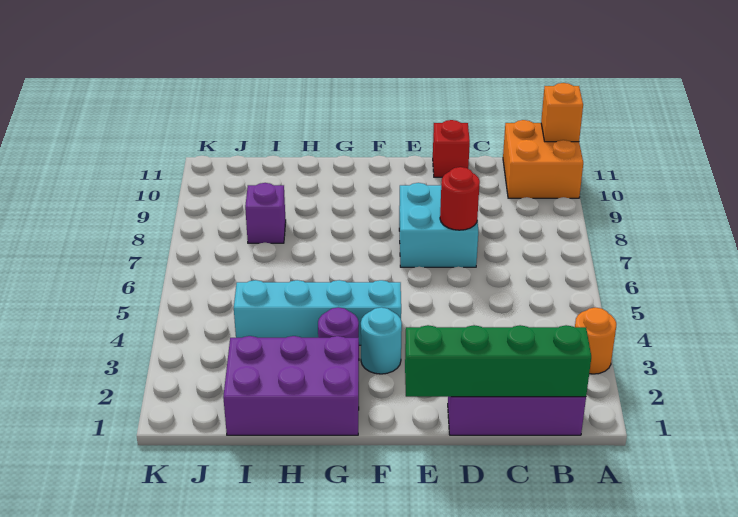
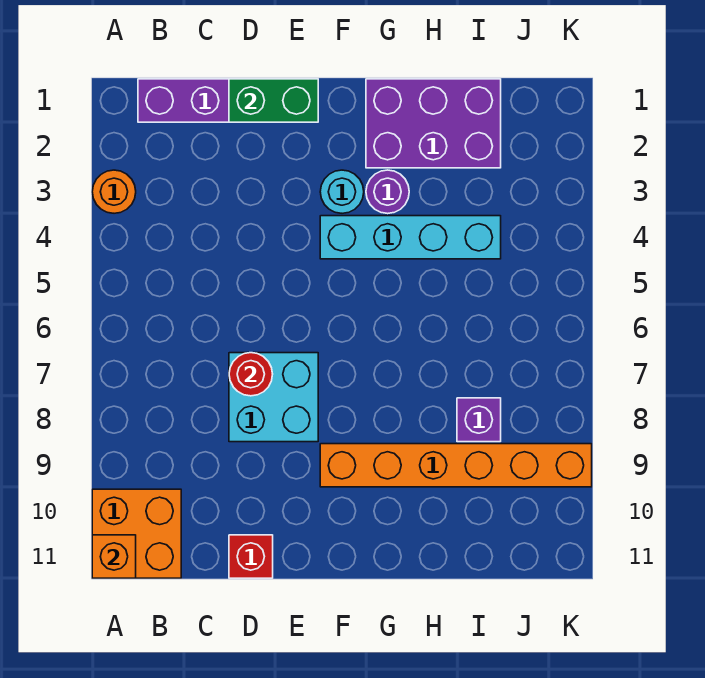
green brick B1:E1 level 2 -> green brick D1:E1 level 2
none -> orange brick F9:K9 level 1

